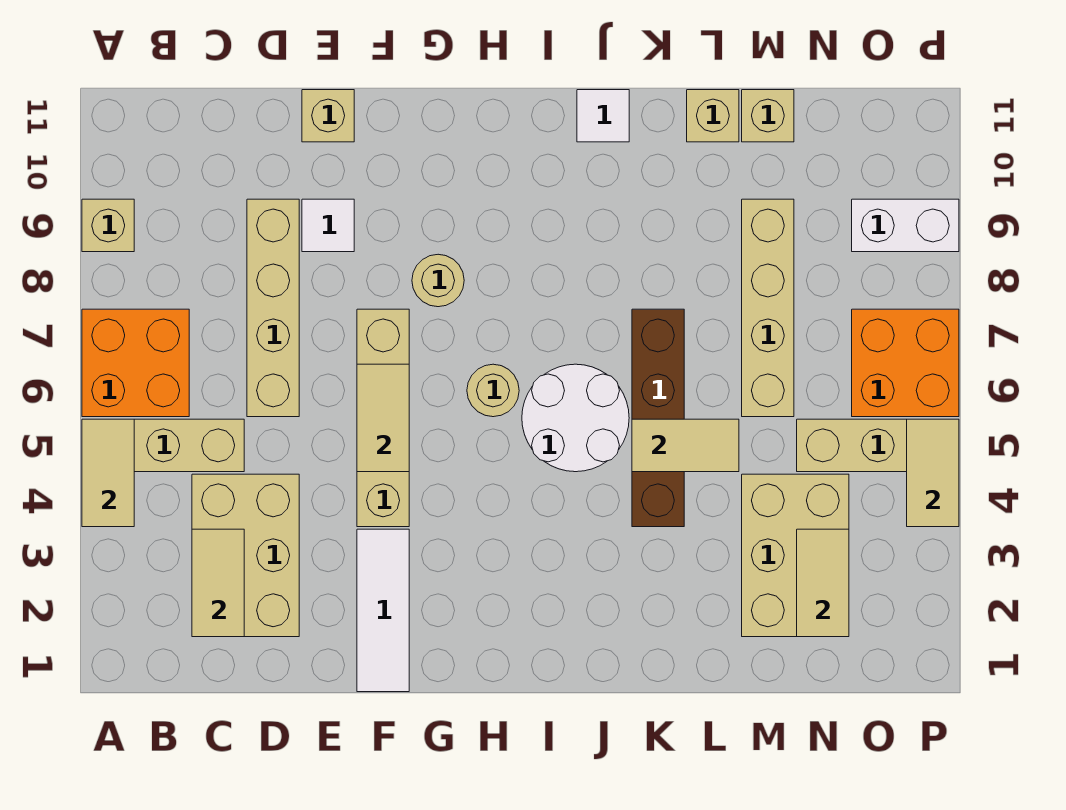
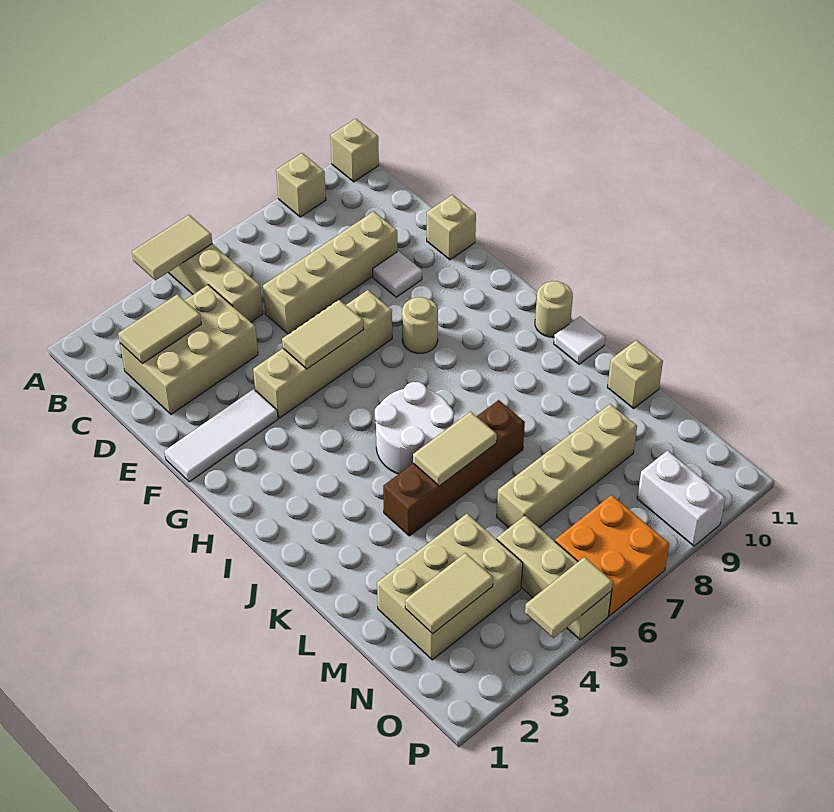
orange brick A6:B7 level 1 -> none
tan round brick H6 level 1 -> tan round brick I11 level 1
tan tile K5:L5 level 2 -> tan tile K5:K6 level 2
tan brick M11 level 1 -> tan brick A11 level 1

